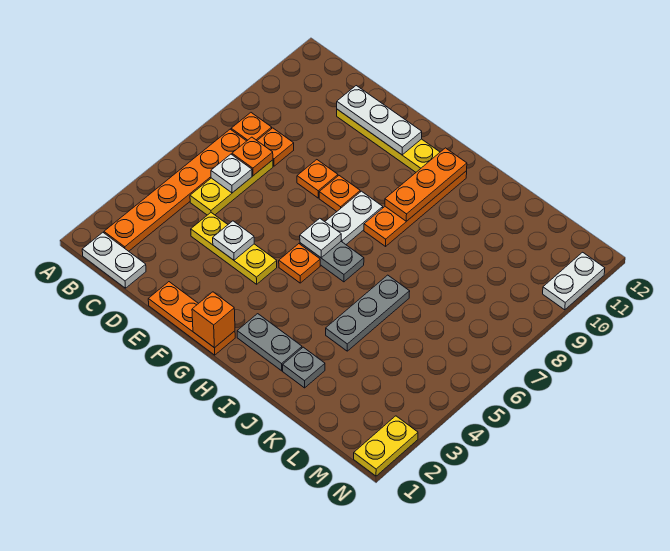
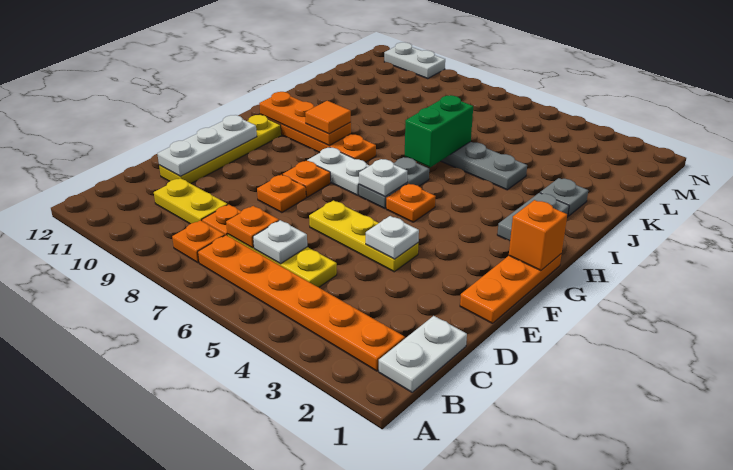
yellow plate D4:F4 level 1 -> yellow plate E4:E6 level 1
none -> orange tile H9 level 3
none -> green brick I6:J6 level 2
yellow plate N1:N2 level 1 -> yellow plate C9:C10 level 1

